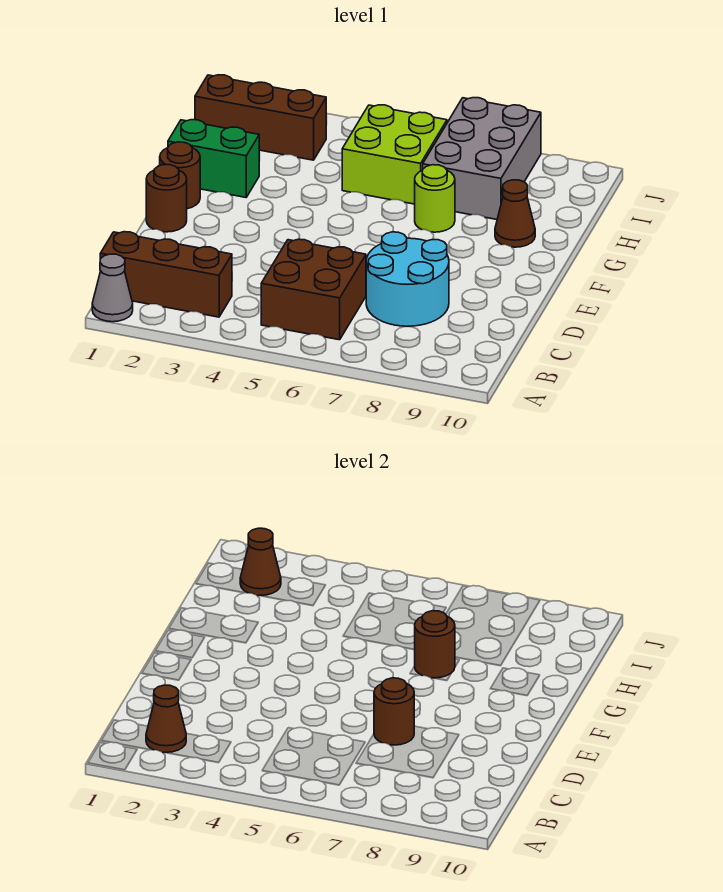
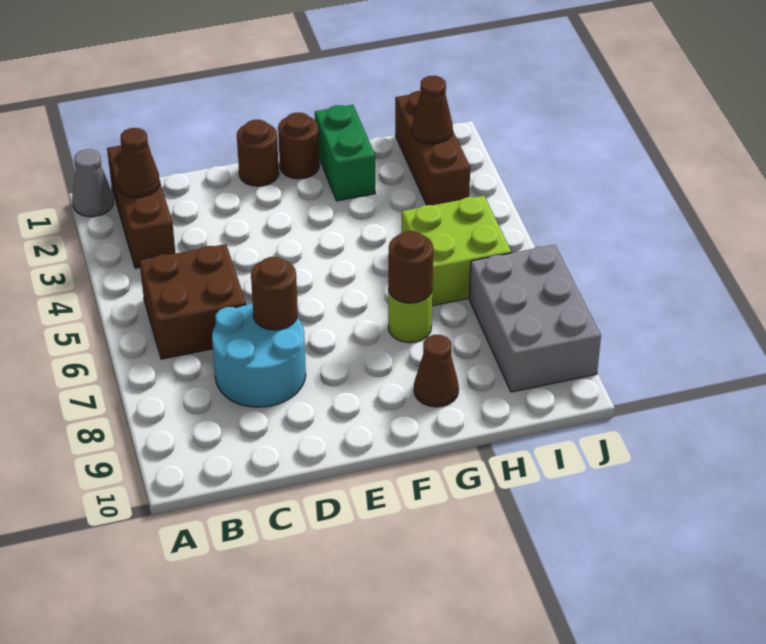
grey brick H7:J8 level 1 -> grey brick I7:J9 level 1

